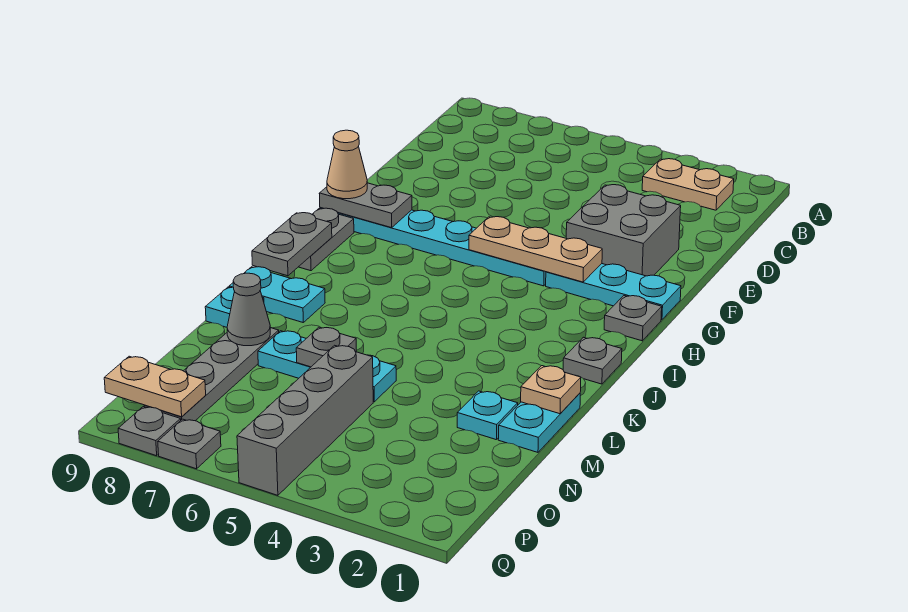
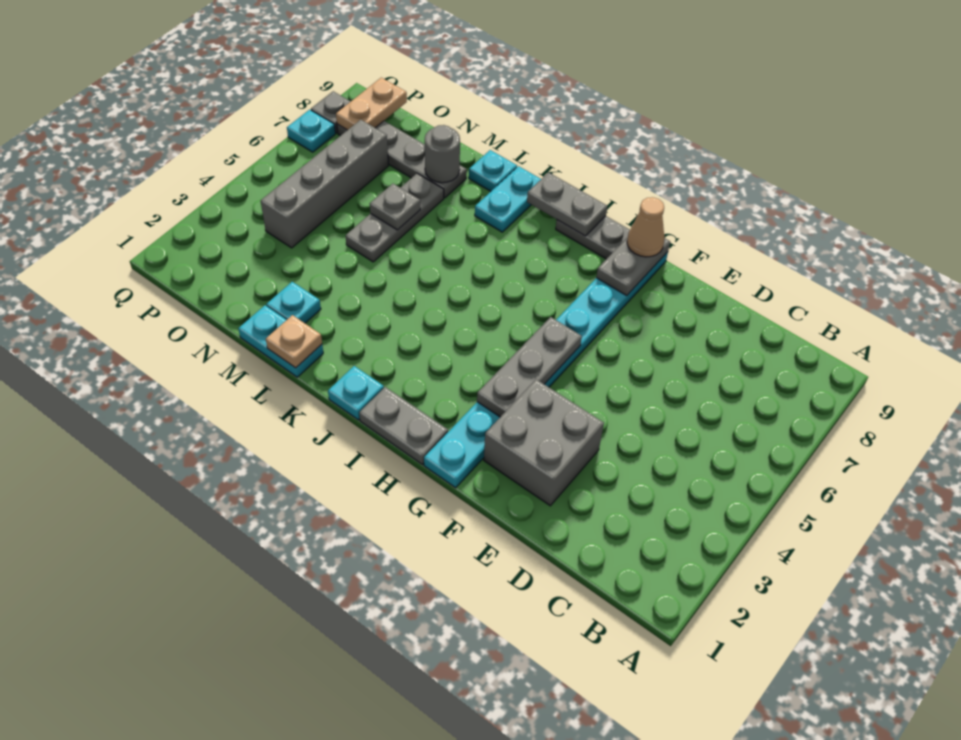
tan plate B2:B3 level 1 -> none
tan plate G3:G5 level 2 -> grey plate G3:G5 level 2
grey plate H1 level 1 -> grey plate H1:I1 level 1
grey plate J1 level 1 -> cyan plate J1 level 1
cyan plate M5:M7 level 1 -> grey plate M5:M7 level 1
grey cone M8 level 2 -> grey round brick M8 level 2
grey brick N5:Q5 level 1 -> grey brick O4:O7 level 1
grey plate Q7 level 1 -> cyan plate Q7 level 1

